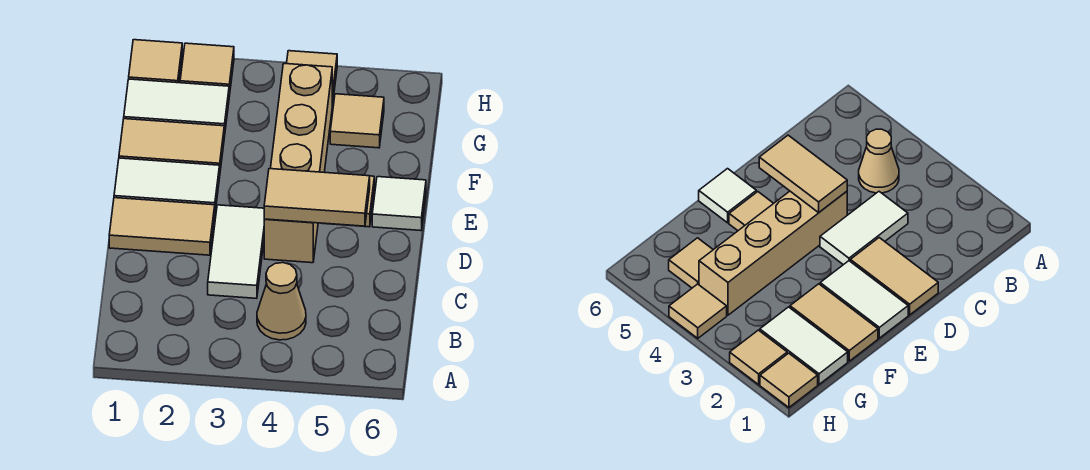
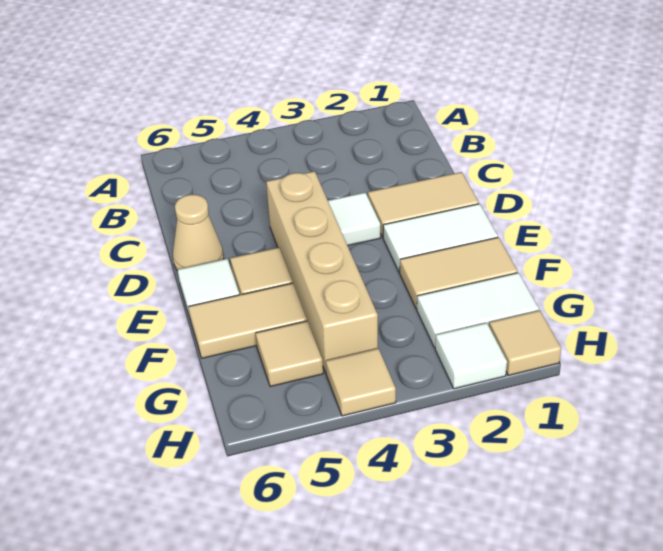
tan cone B4 level 1 -> tan cone D6 level 1
white tile C3:D3 level 1 -> white tile D3 level 1
tan tile D4:D5 level 2 -> tan tile F5:F6 level 1
tan tile H2 level 1 -> white tile H2 level 1

